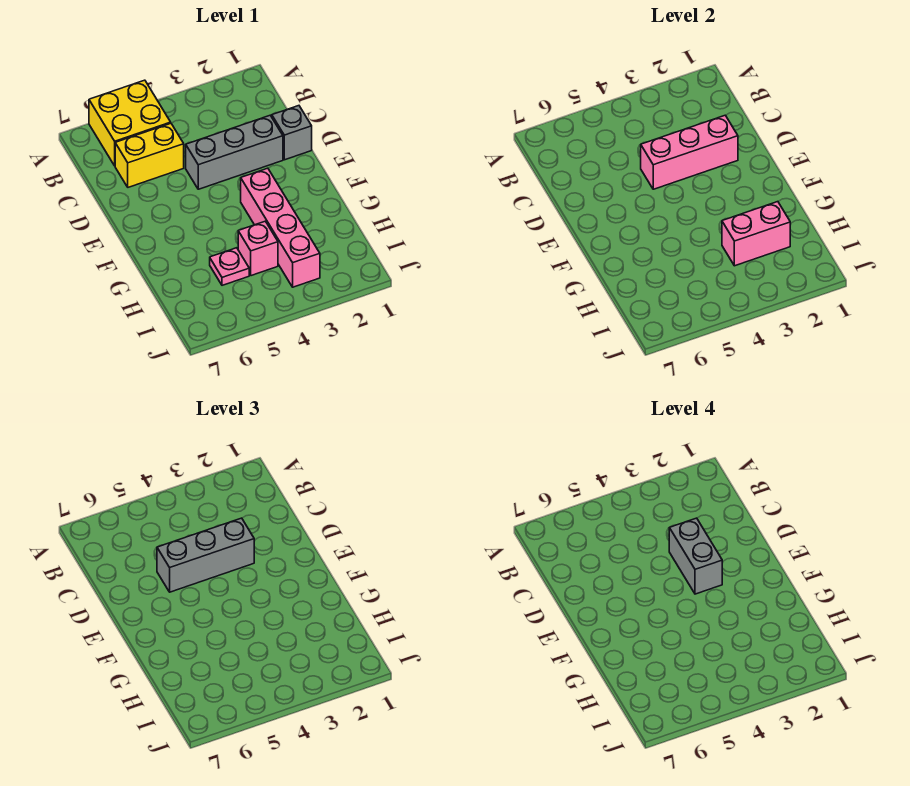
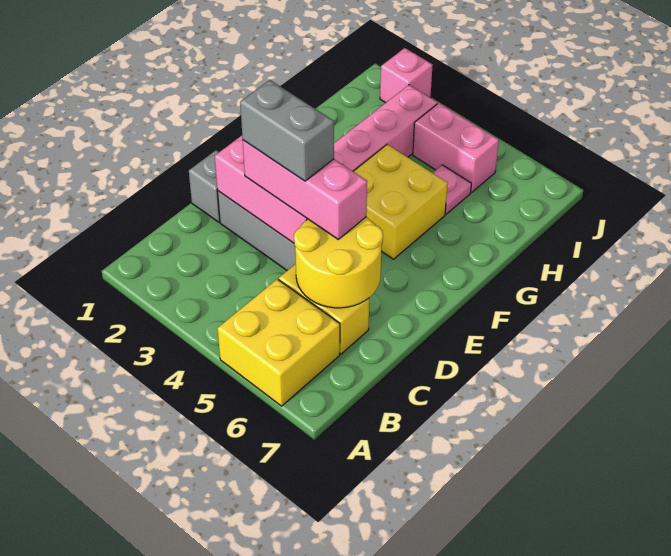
none -> yellow round brick C5:D6 level 2
grey brick D3:D5 level 3 -> pink brick D3:D5 level 3
grey brick D3:E3 level 4 -> grey brick D3:D4 level 4
none -> yellow brick F4:G5 level 1
pink brick H2:H3 level 2 -> pink brick I4:I5 level 1
pink brick H4 level 1 -> pink brick J2 level 1

